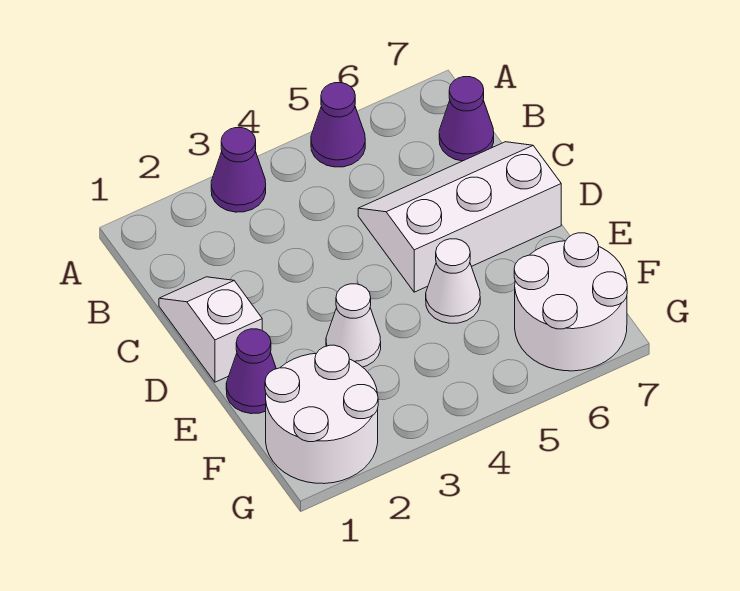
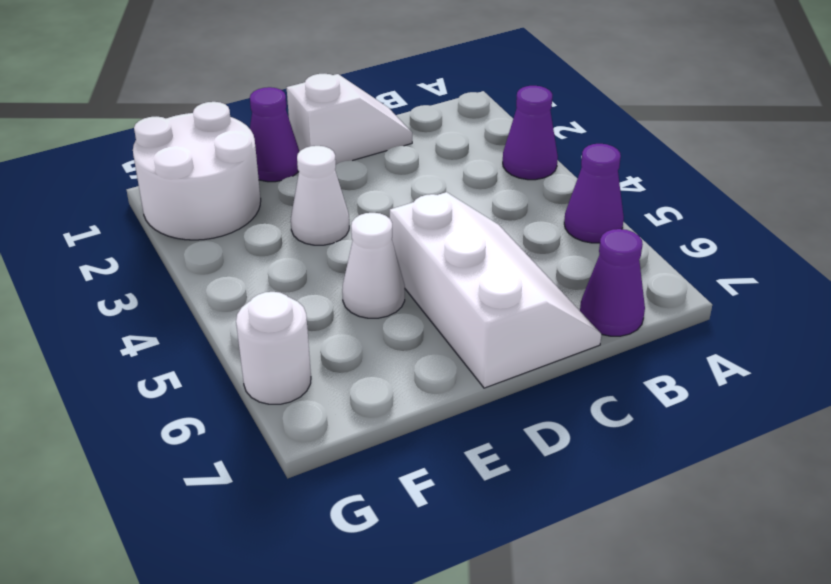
white round brick F6:G7 level 1 -> white round brick G6 level 1

